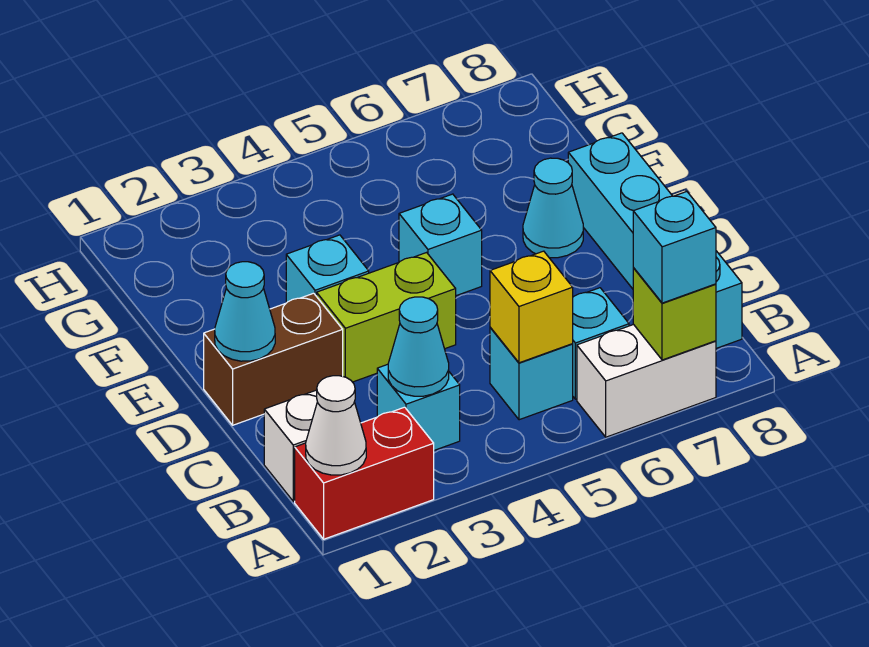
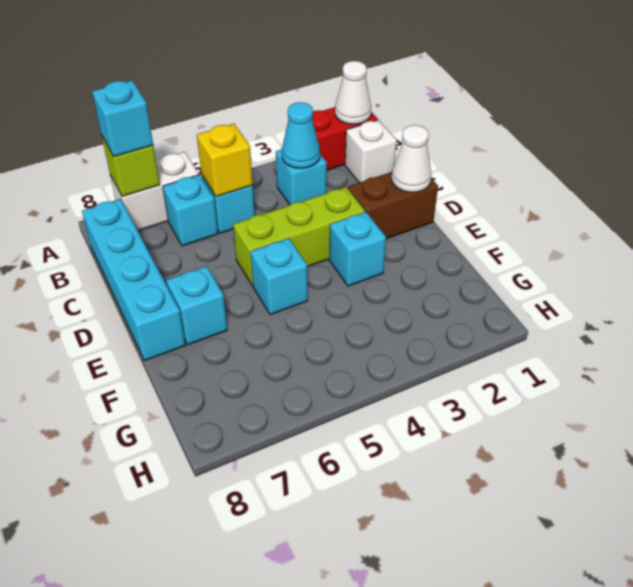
cyan cone D1 level 2 -> white cone D1 level 2
lime brick D3:D4 level 1 -> lime brick D3:D5 level 1
cyan cone E7 level 1 -> cyan brick E7 level 1

